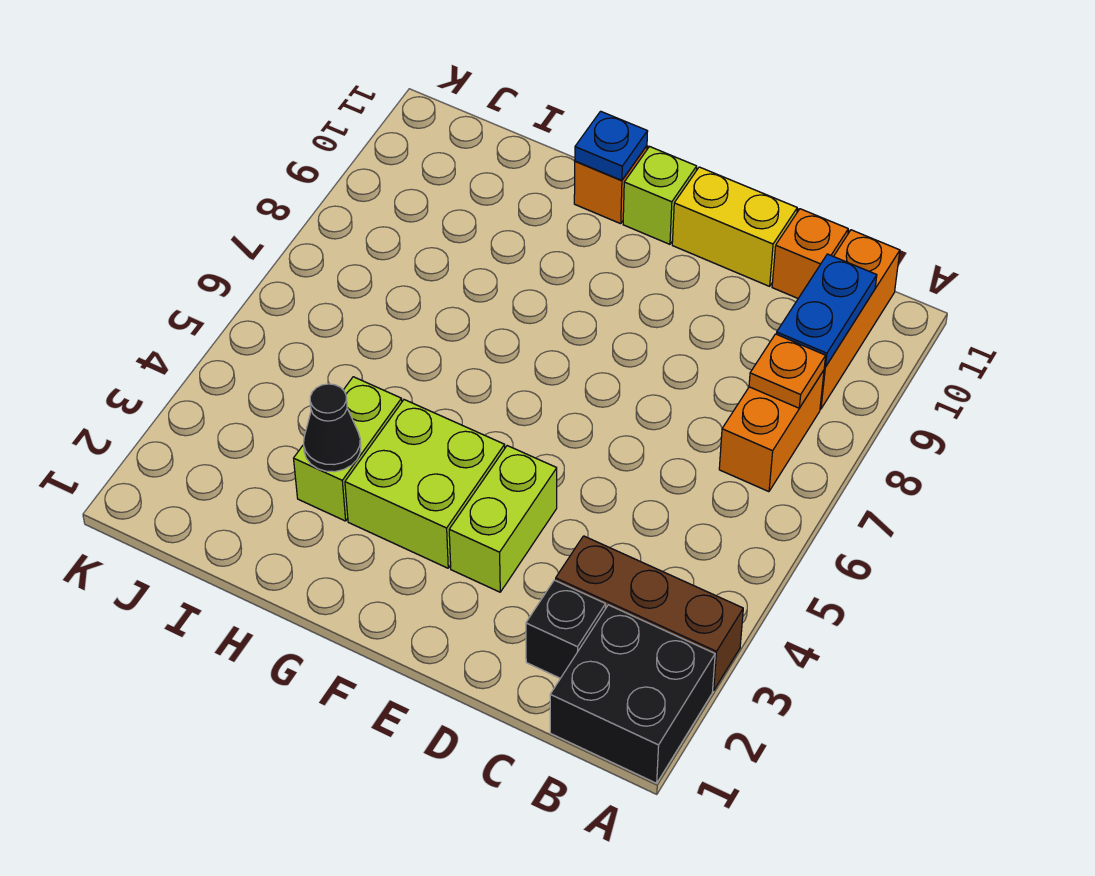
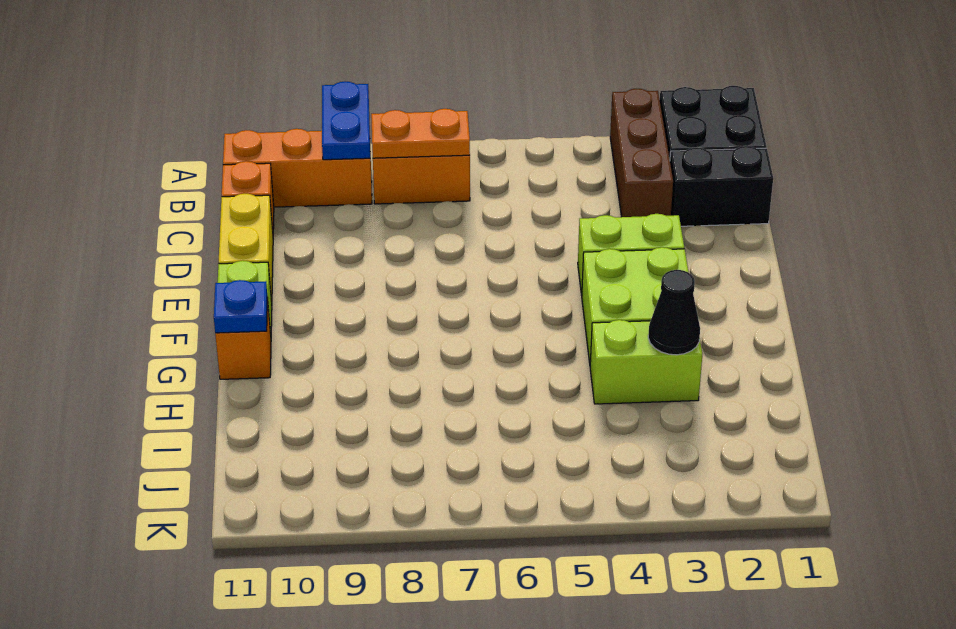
orange plate B8 level 2 -> orange plate B7:B8 level 2
blue plate B9:B10 level 2 -> blue plate A9:B9 level 2
black brick C2 level 1 -> black brick C1:C2 level 1

